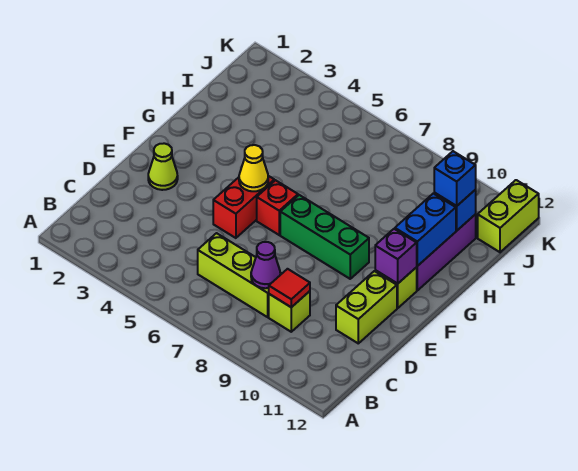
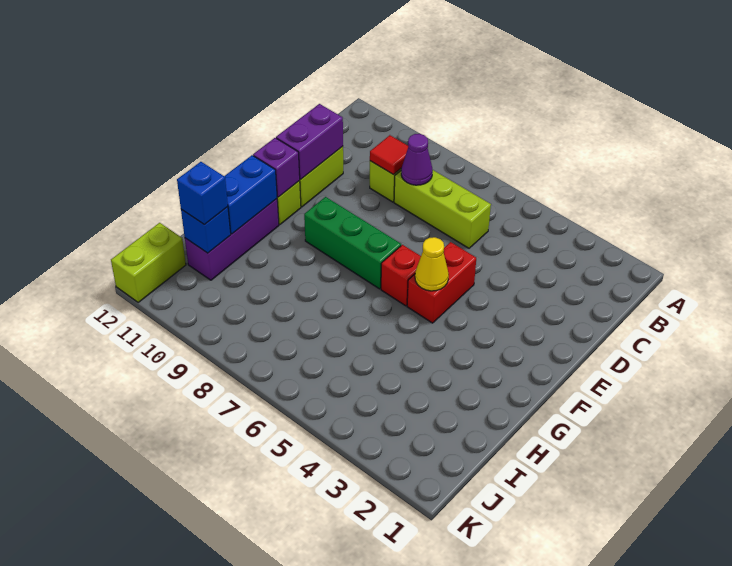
none -> purple brick D11:E11 level 2
lime cone E2 level 1 -> none

